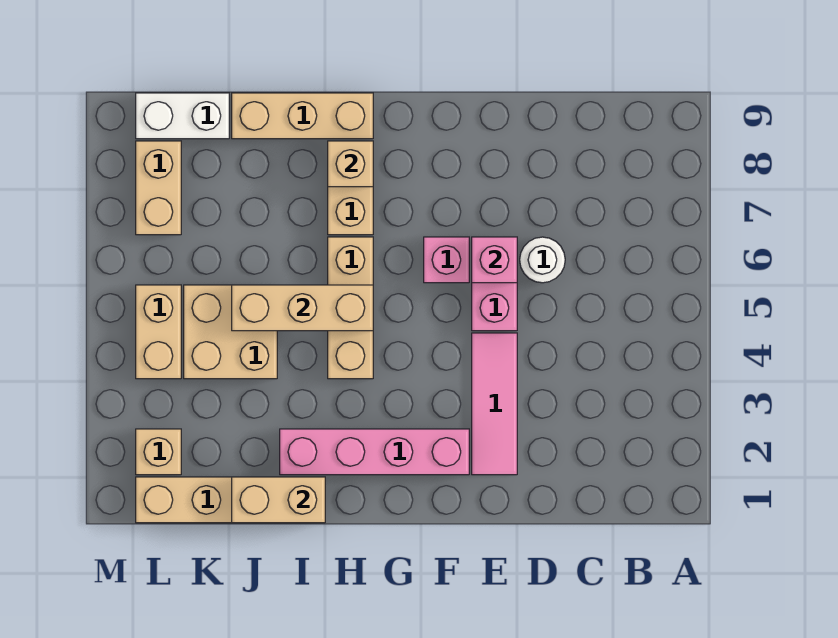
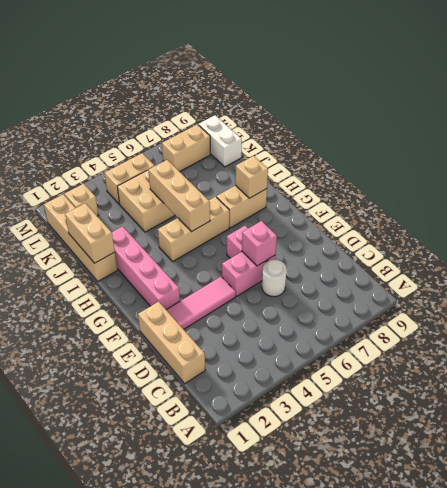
tan brick H9:J9 level 1 -> tan brick C1:E1 level 1

